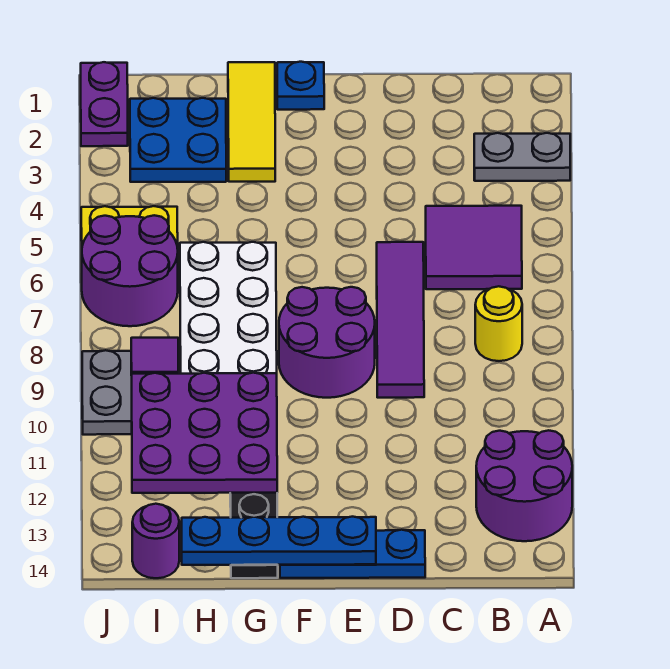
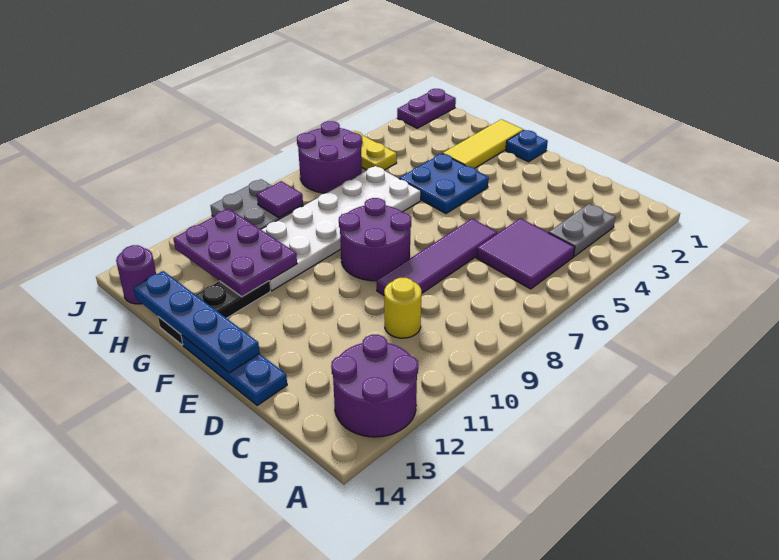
grey plate A3:B3 level 1 -> grey plate B3:B4 level 1
yellow round brick B8 level 1 -> yellow round brick C10 level 1
purple plate G10:I12 level 2 -> purple plate G11:I12 level 2
blue plate H2:I3 level 1 -> blue plate F4:G5 level 1

